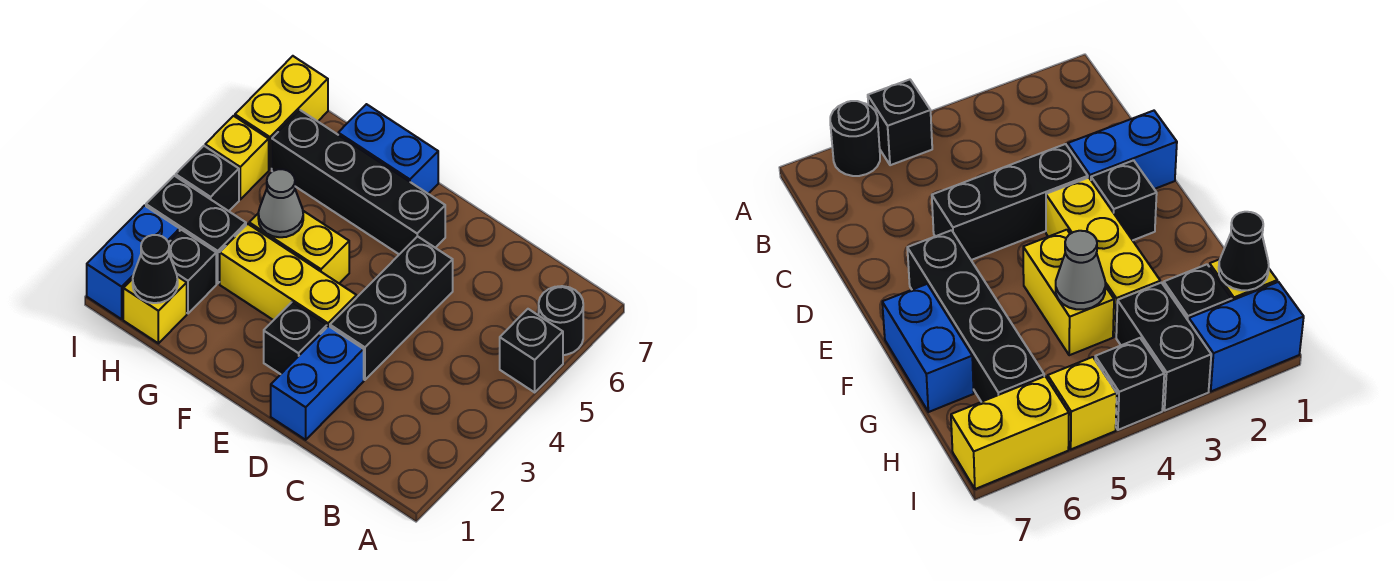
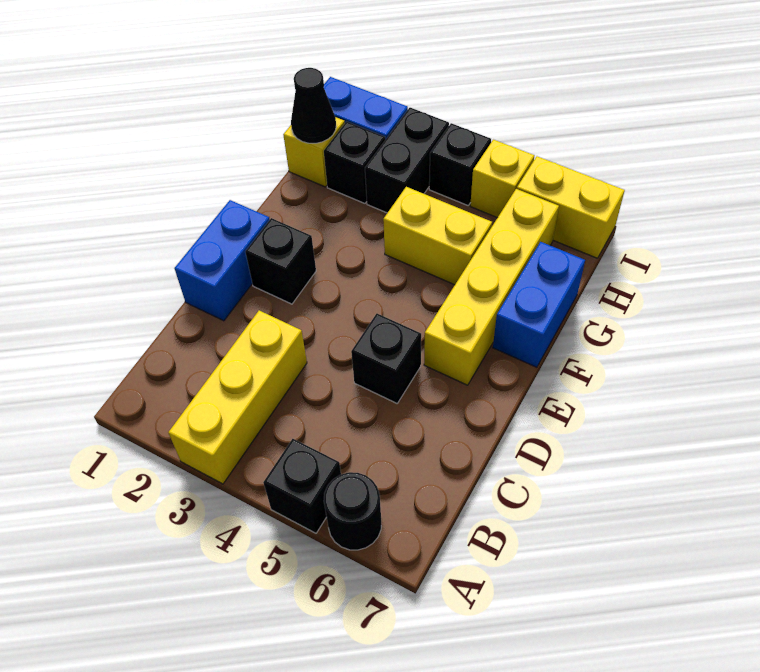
blue brick D1:D2 level 1 -> blue brick D1:E1 level 1
black brick D3:D5 level 1 -> black brick D5 level 1
yellow brick E3:G3 level 1 -> yellow brick A3:C3 level 1
black brick E6:H6 level 1 -> yellow brick E6:H6 level 1
yellow brick F4:G4 level 1 -> yellow brick G4:G5 level 1
grey cone G4 level 2 -> none

